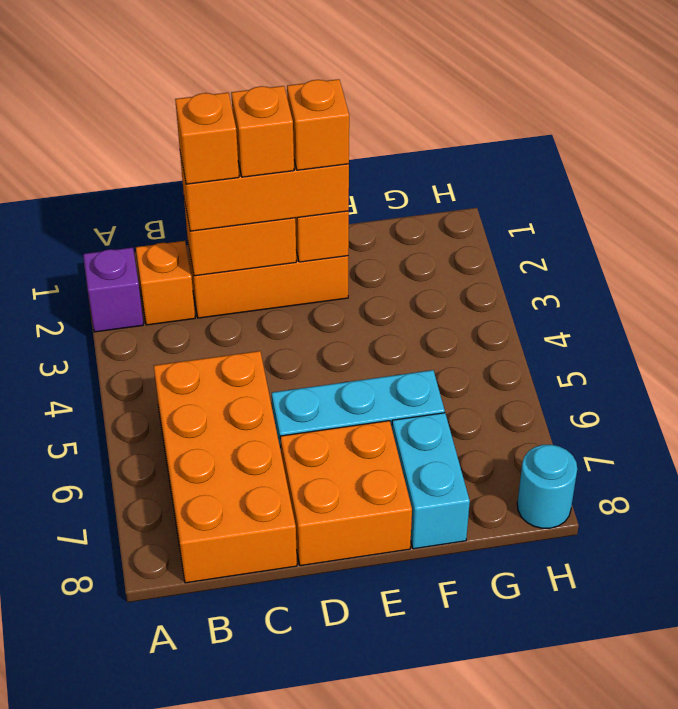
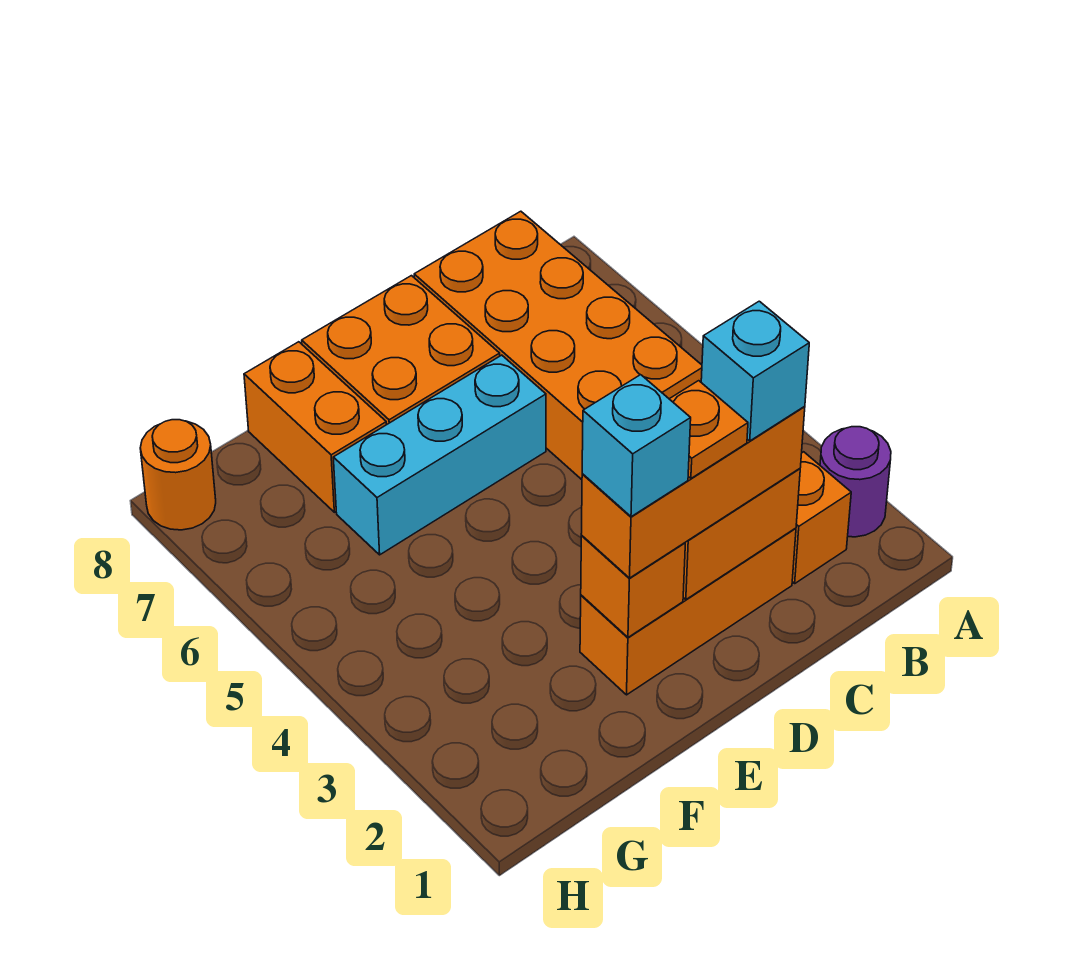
purple brick A2 level 1 -> purple round brick A2 level 1
orange brick C2 level 4 -> cyan brick C2 level 4
orange brick D2 level 4 -> orange plate D2 level 4
orange brick E2 level 4 -> cyan brick E2 level 4
cyan brick F7:F8 level 1 -> orange brick F7:F8 level 1
cyan round brick H8 level 1 -> orange round brick H8 level 1

